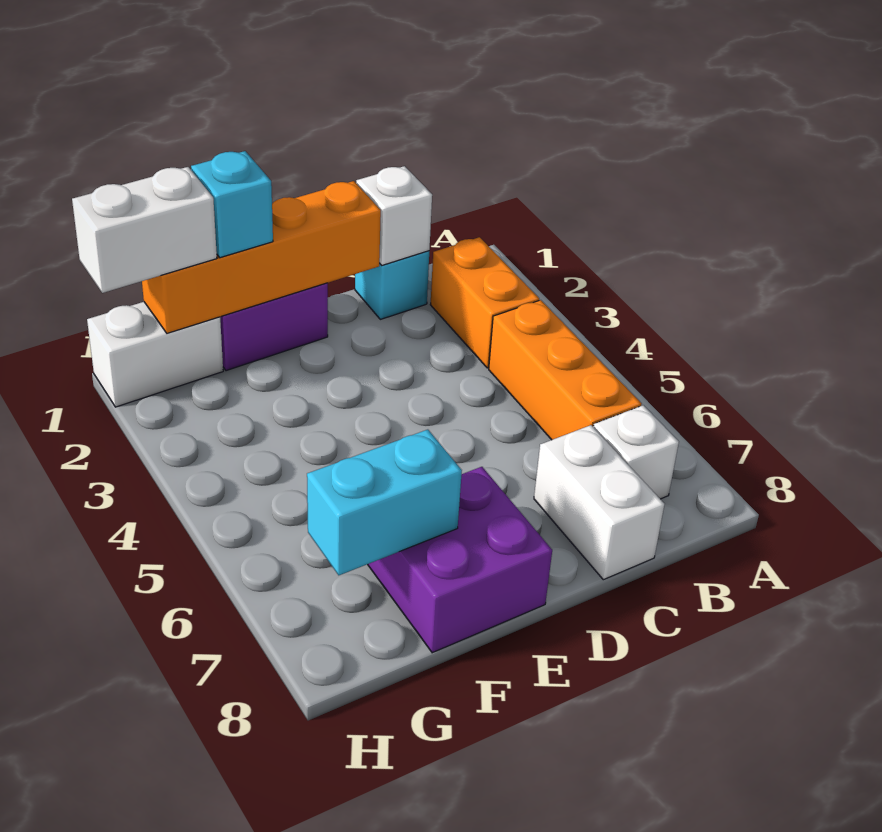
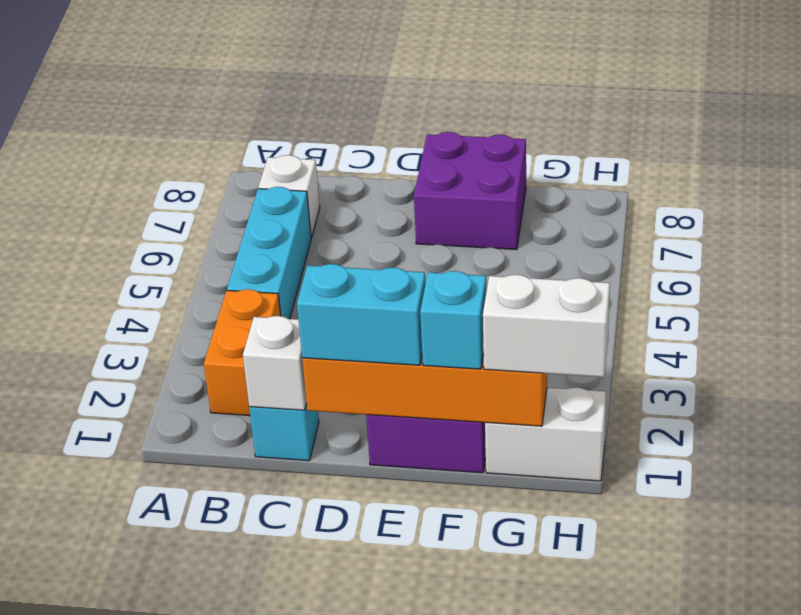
orange brick B4:B6 level 1 -> cyan brick B4:B6 level 1
white brick C7:C8 level 1 -> none
cyan brick F7:G7 level 2 -> cyan brick D1:E1 level 3

